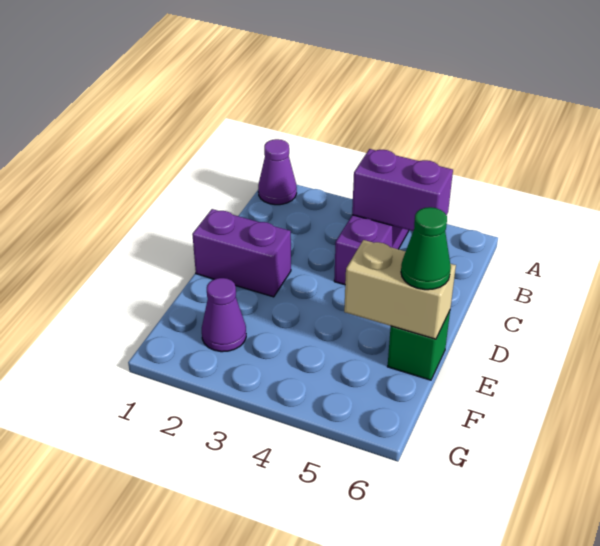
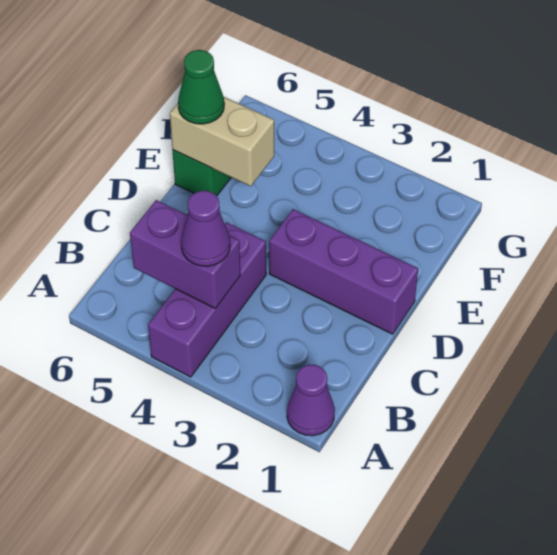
purple brick D1:D2 level 1 -> purple brick D1:D3 level 1
purple cone F2 level 1 -> purple cone B4 level 3

